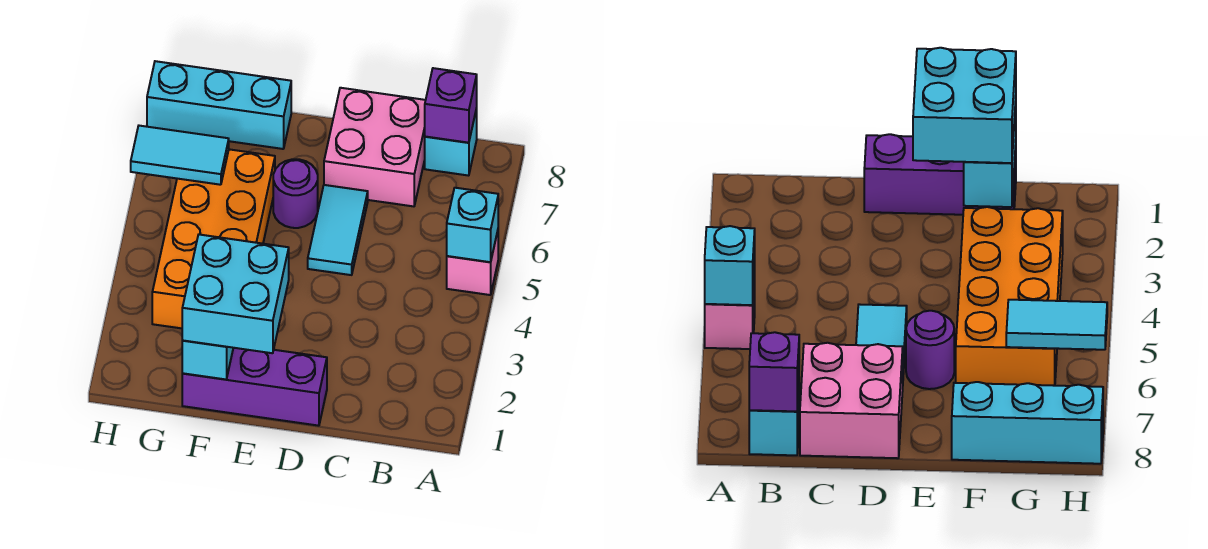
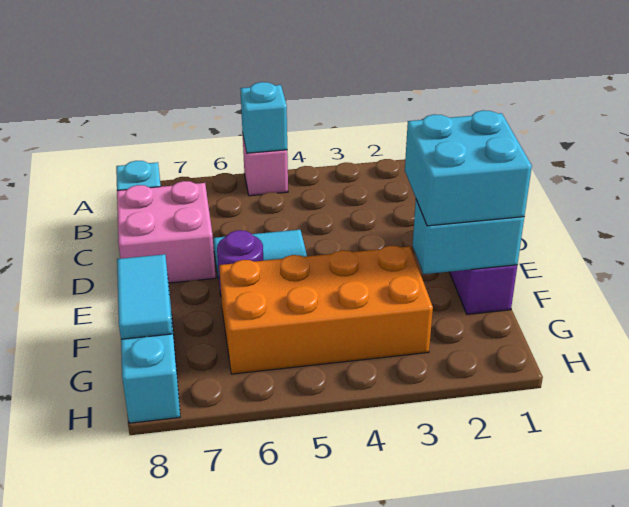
purple brick B8 level 2 -> none
cyan tile G6:H6 level 2 -> cyan tile F8:G8 level 2

